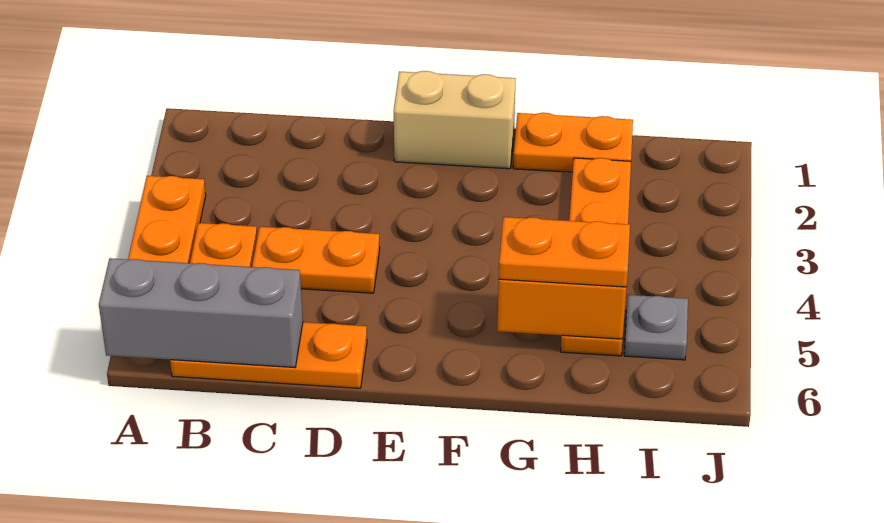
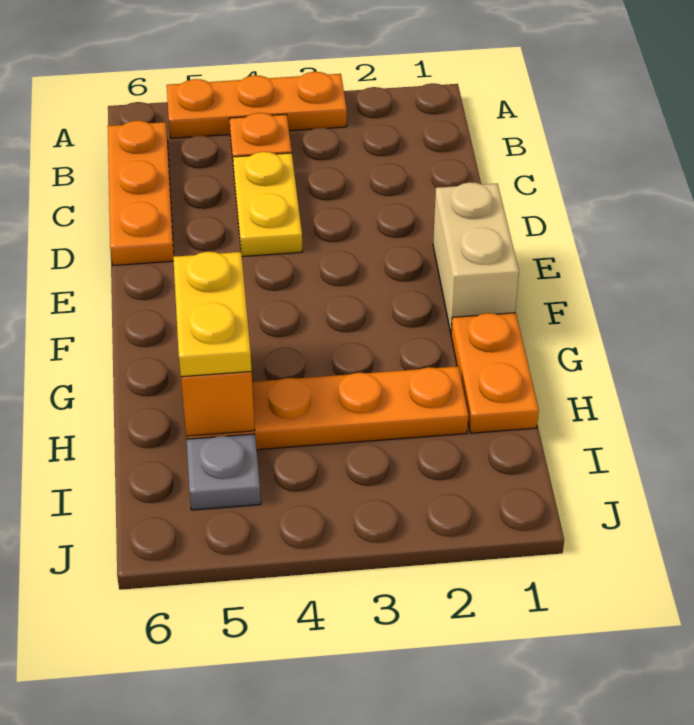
grey brick A6:C6 level 2 -> none
orange plate C4:D4 level 1 -> yellow plate C4:D4 level 1
orange plate G5:H5 level 3 -> yellow plate G5:H5 level 3

